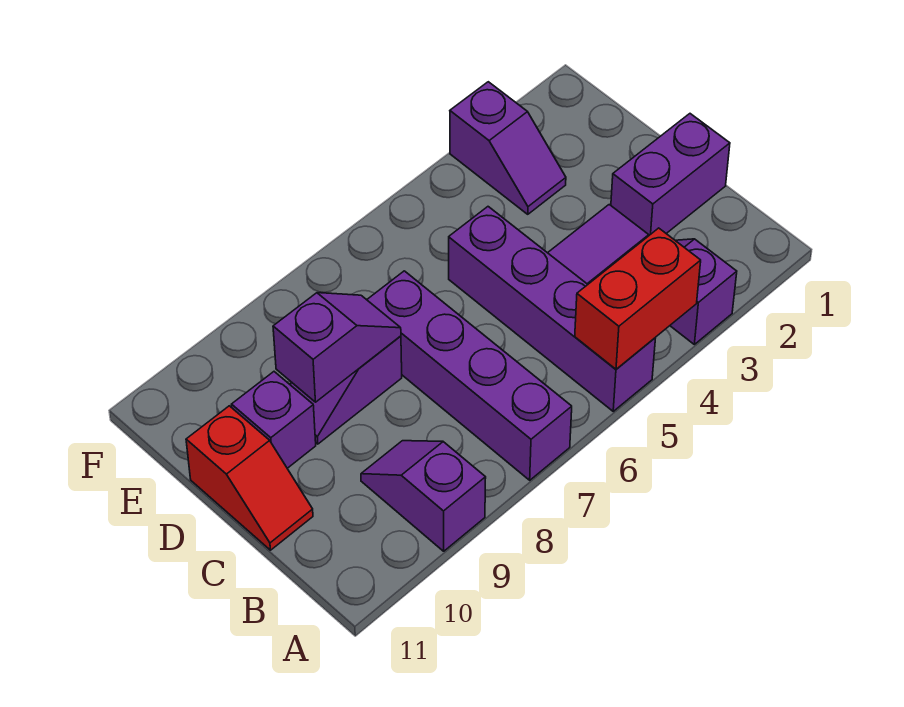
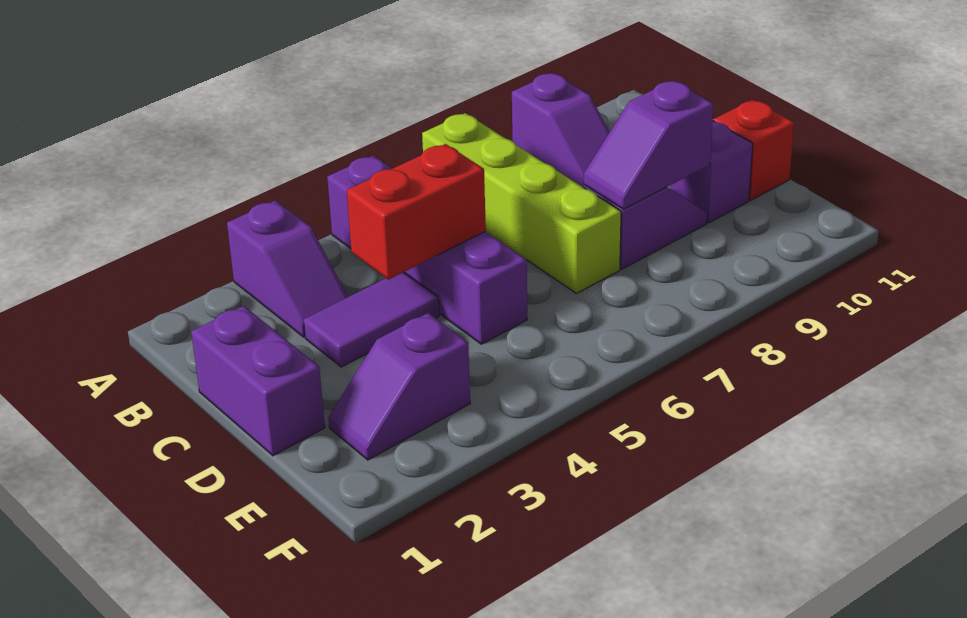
red brick A4:A5 level 2 -> red brick C4:C5 level 2
purple brick A7:D7 level 1 -> lime brick A7:D7 level 1
purple brick C1:C2 level 1 -> purple brick C1:D1 level 1
purple slope E3:F3 level 1 top F -> purple slope E2:E3 level 1 top 3

